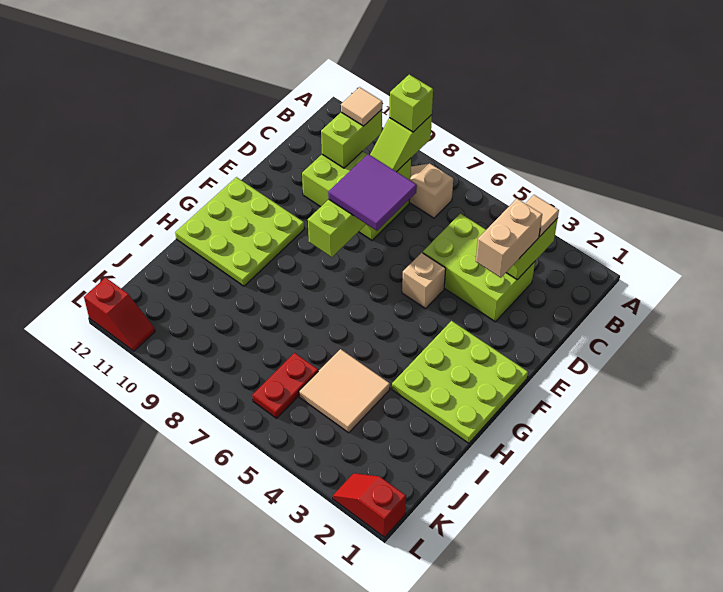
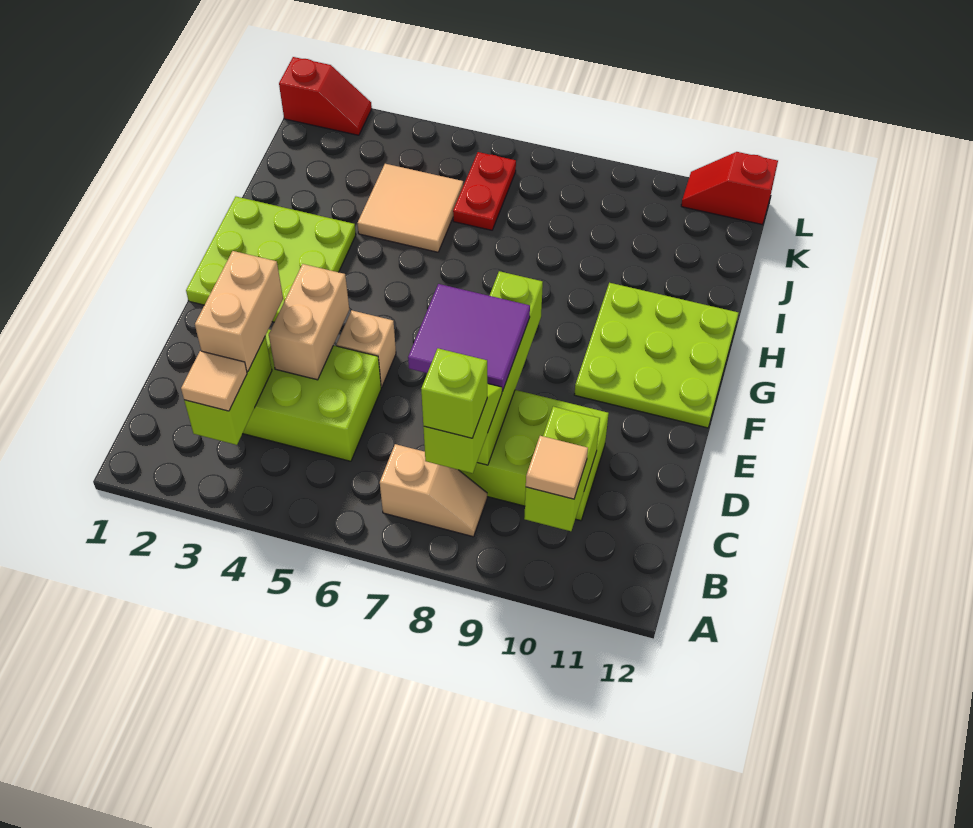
none -> tan brick D4:E4 level 2

